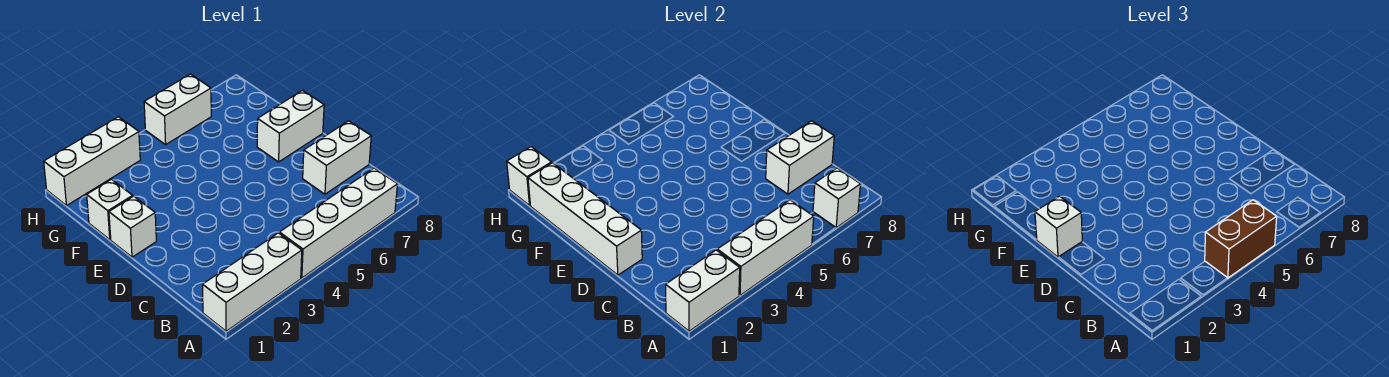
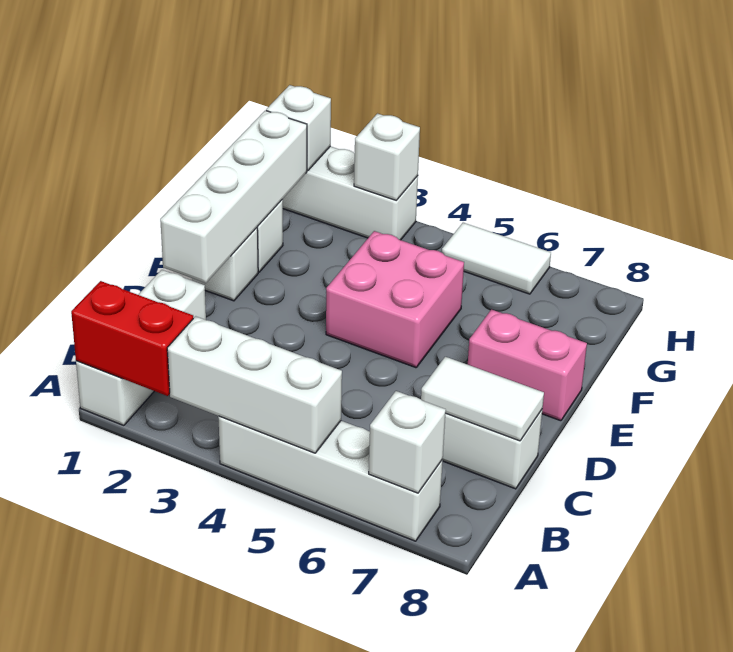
white brick A1:A3 level 1 -> white brick A1:C1 level 1
white brick A1:A2 level 2 -> red brick A1:A2 level 2
brown brick A4:A5 level 3 -> none
white brick C7:C8 level 2 -> white tile C7:C8 level 2
white brick E1 level 3 -> white brick H3 level 2
none -> pink brick E4:F5 level 1
white brick E7:E8 level 1 -> pink brick E7:E8 level 1
white brick H5:H6 level 1 -> white tile H5:H6 level 1

